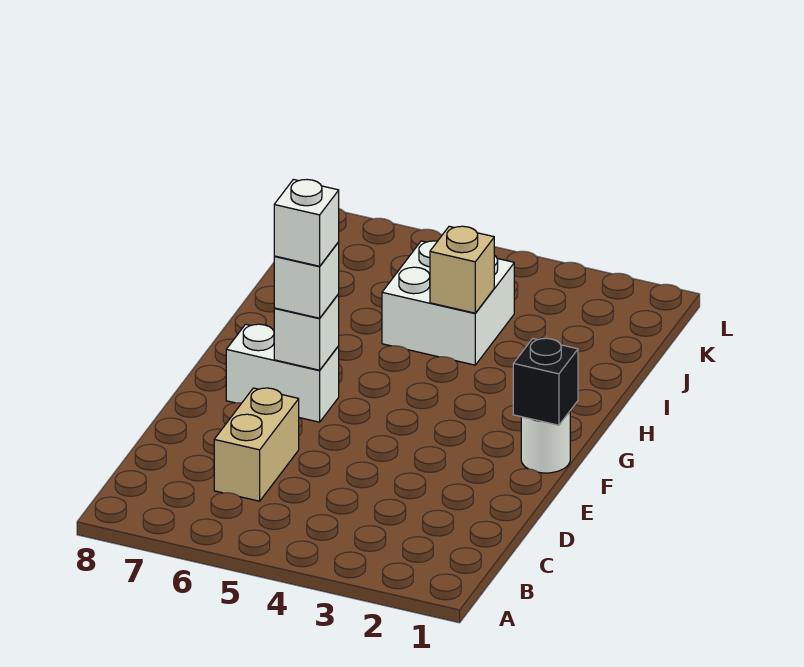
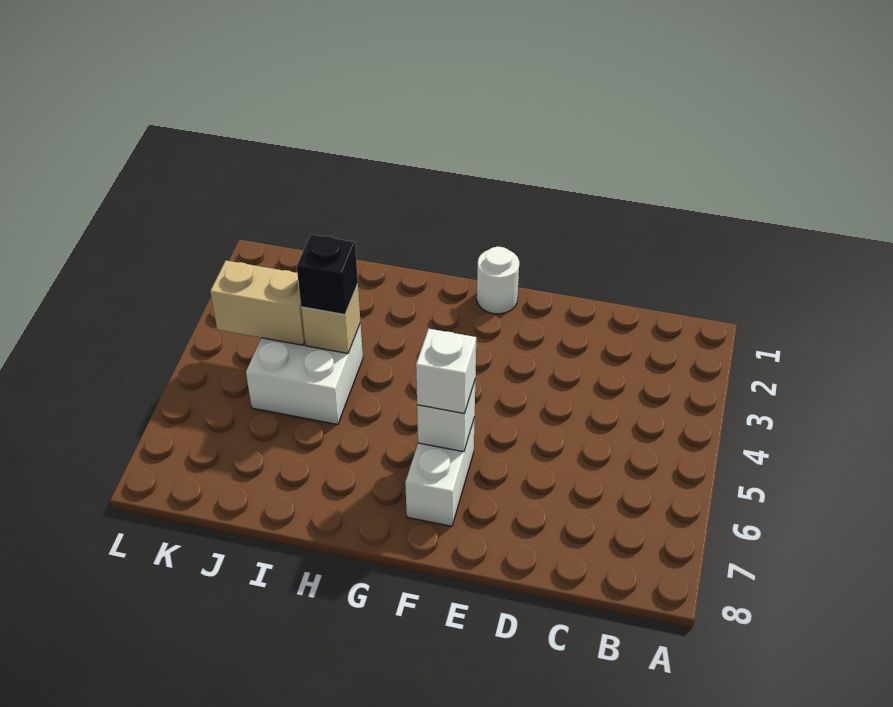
tan brick C6:D6 level 1 -> tan brick J4:K4 level 2
black brick F1 level 2 -> black brick I4 level 3
white brick F6 level 4 -> none

